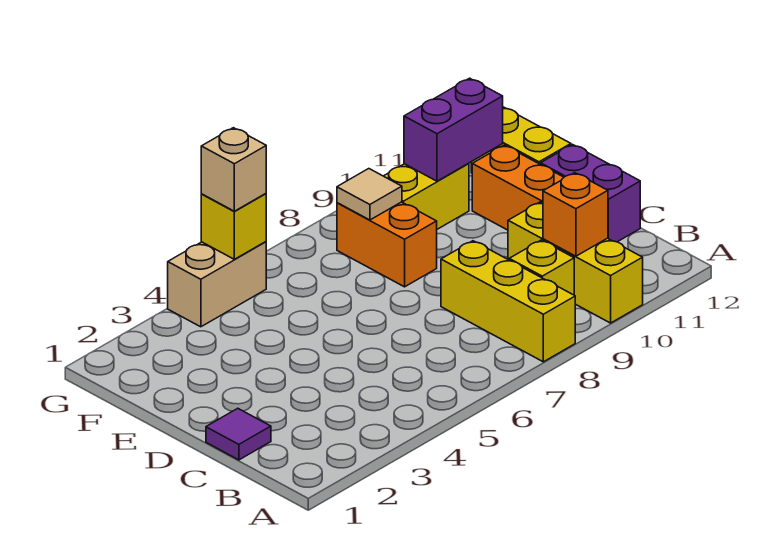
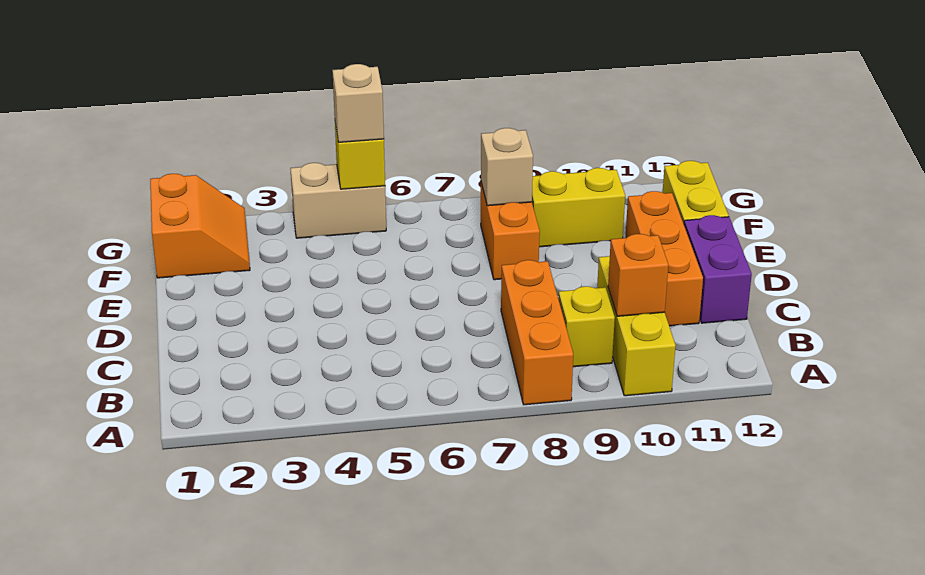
yellow brick A8:C8 level 1 -> orange brick A8:C8 level 1
purple tile C1 level 1 -> none
none -> orange slope F1:G2 level 1 top 1
tan tile F8 level 2 -> tan brick F8 level 2
purple brick F10:F11 level 2 -> none

